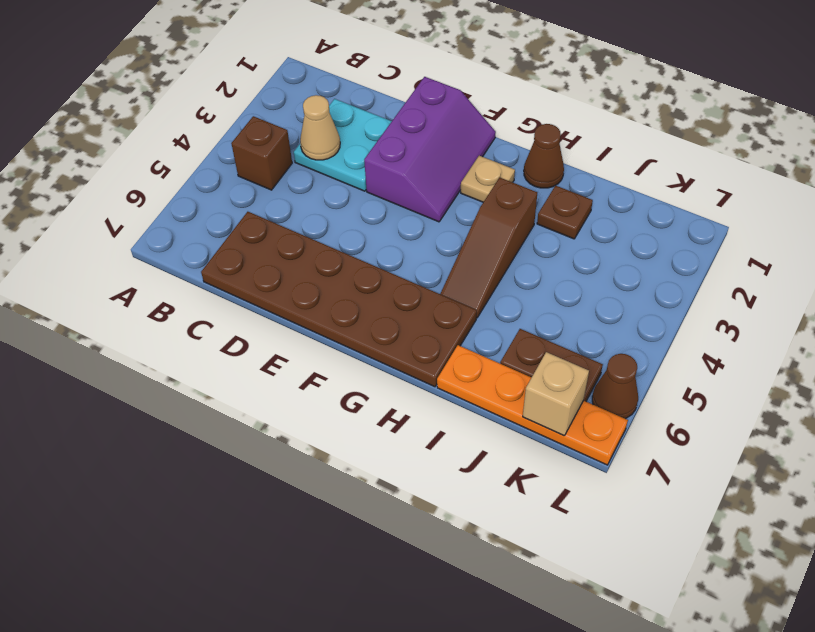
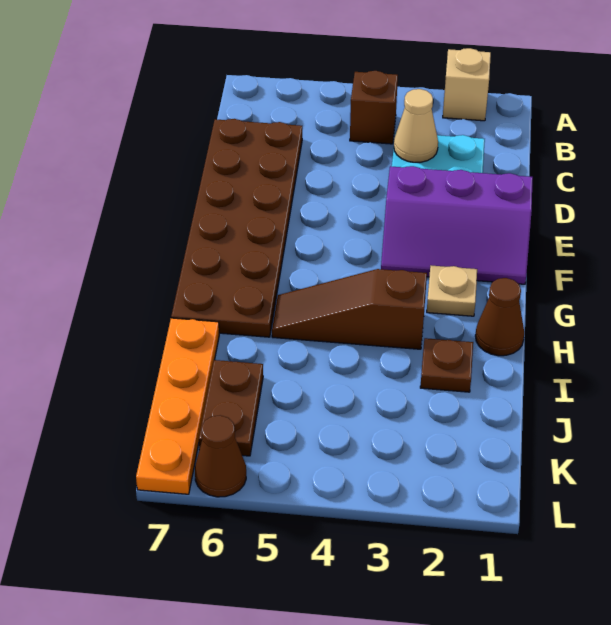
tan brick K7 level 2 -> tan brick A2 level 1

